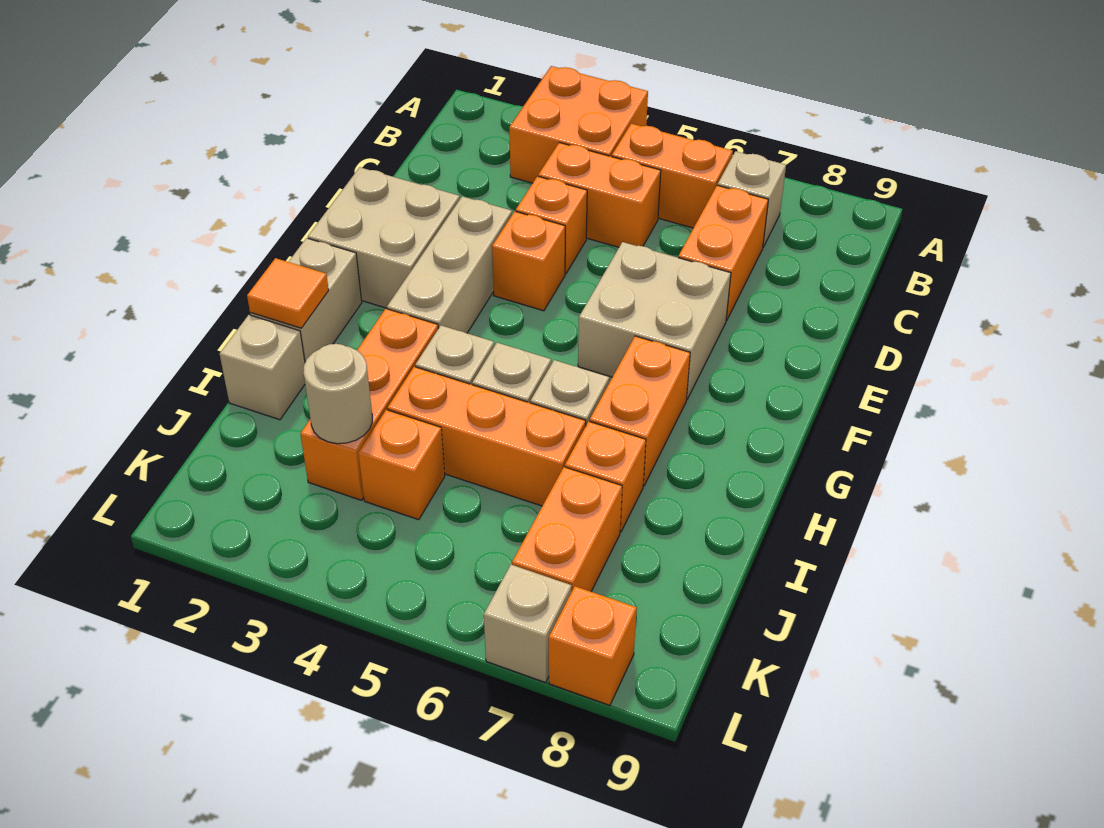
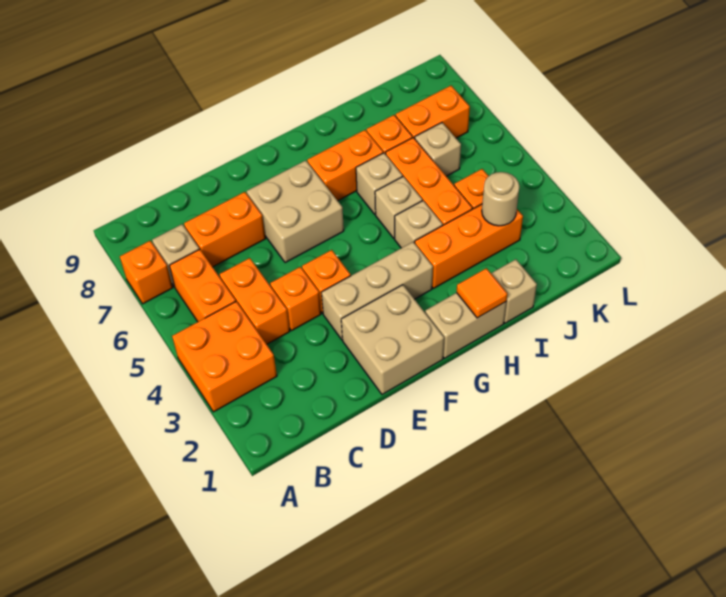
tan brick L7 level 1 -> tan brick J6 level 1
orange brick L8 level 1 -> orange brick A7 level 1

